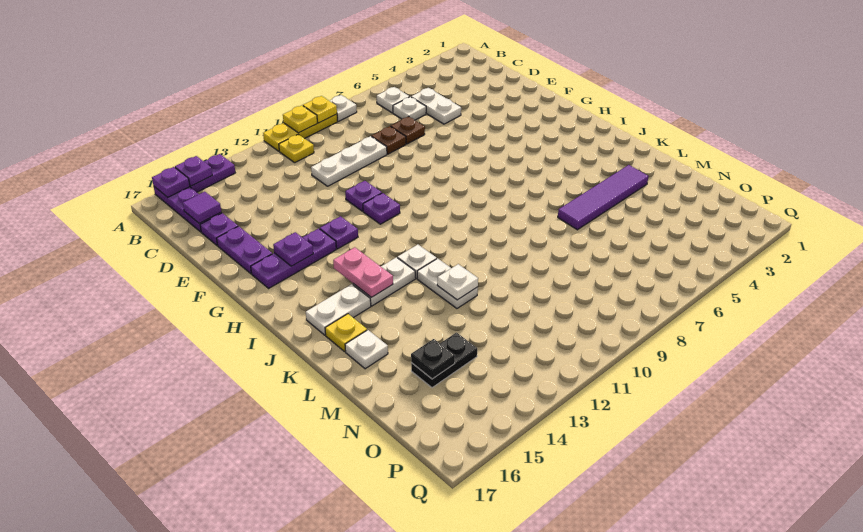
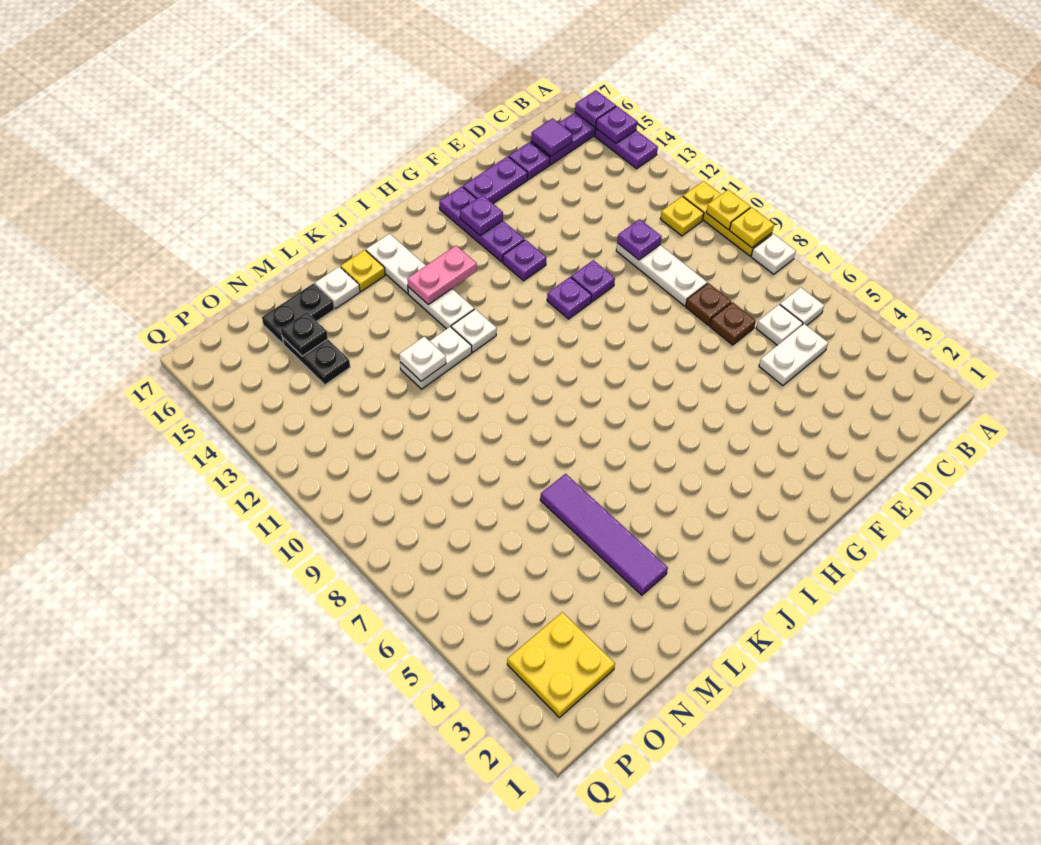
none -> purple plate D11 level 2
none -> black plate M16:N16 level 1
none -> yellow plate O2:P3 level 1

